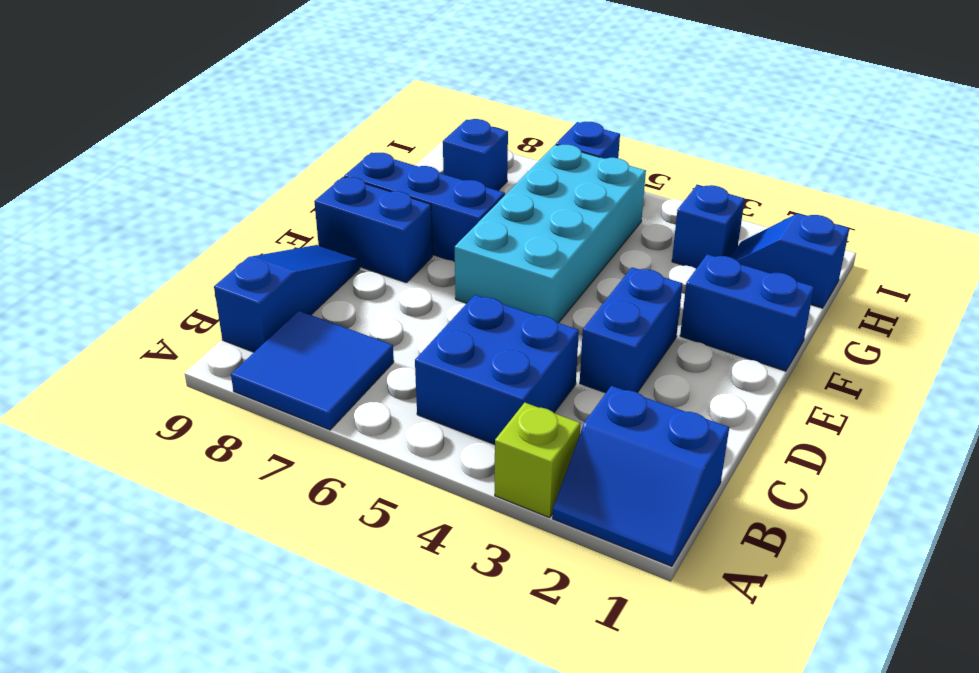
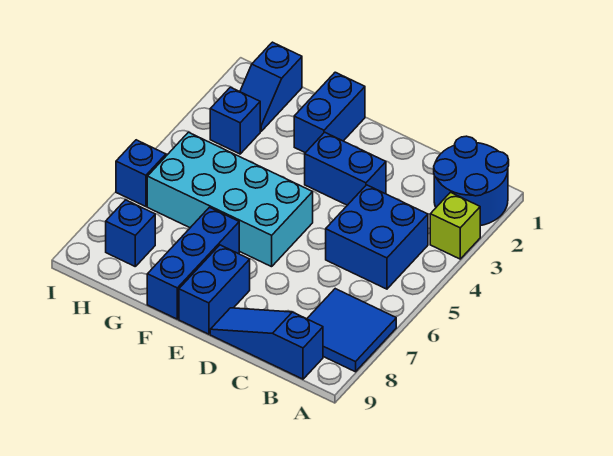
blue slope A1:B2 level 1 top B -> blue round brick A1:B2 level 1

